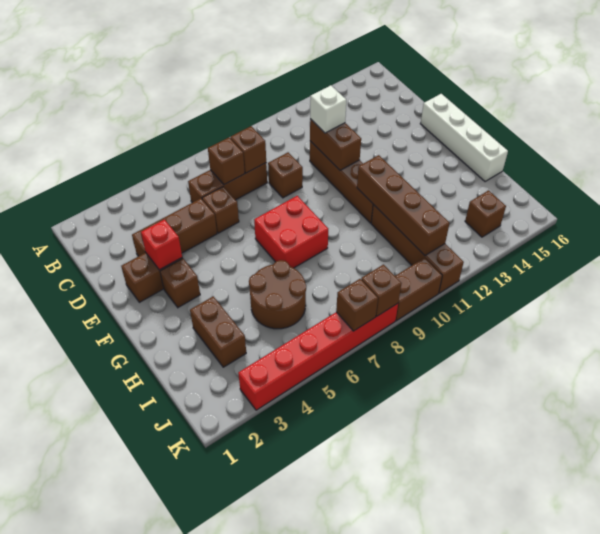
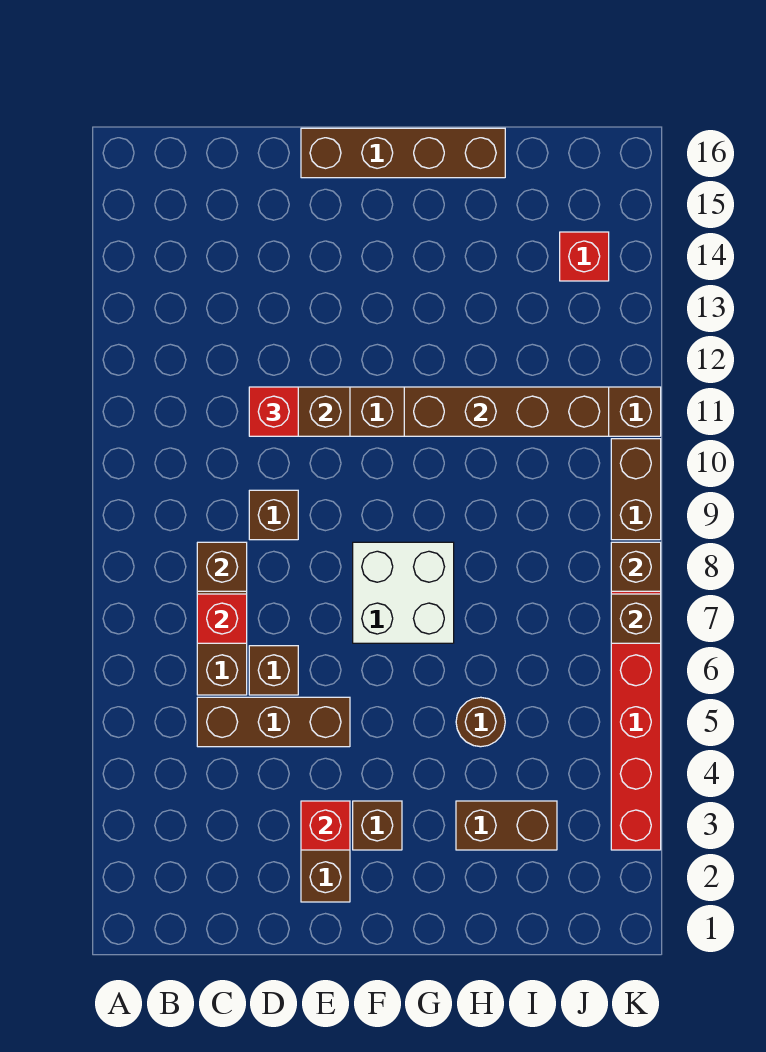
brown brick C7 level 2 -> red brick C7 level 2
brown brick D3:D5 level 1 -> brown brick C5:E5 level 1
white brick D11 level 3 -> red brick D11 level 3
white brick E16:H16 level 1 -> brown brick E16:H16 level 1
red brick F7:G8 level 1 -> white brick F7:G8 level 1
brown round brick H5:I6 level 1 -> brown round brick H5 level 1
brown brick J14 level 1 -> red brick J14 level 1

